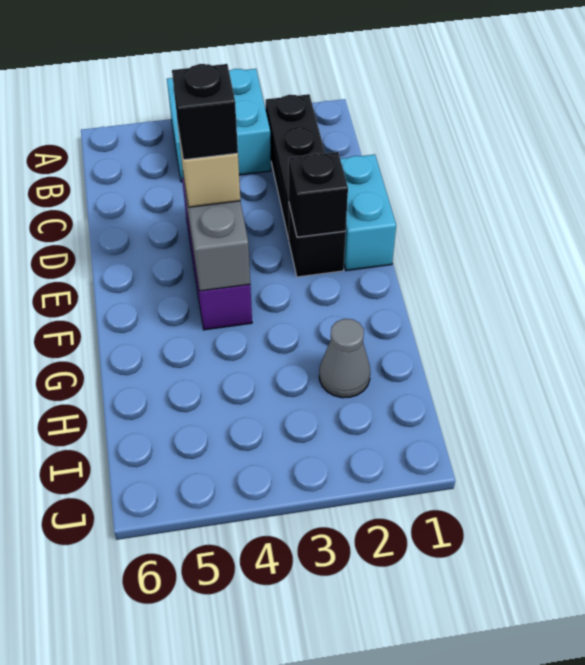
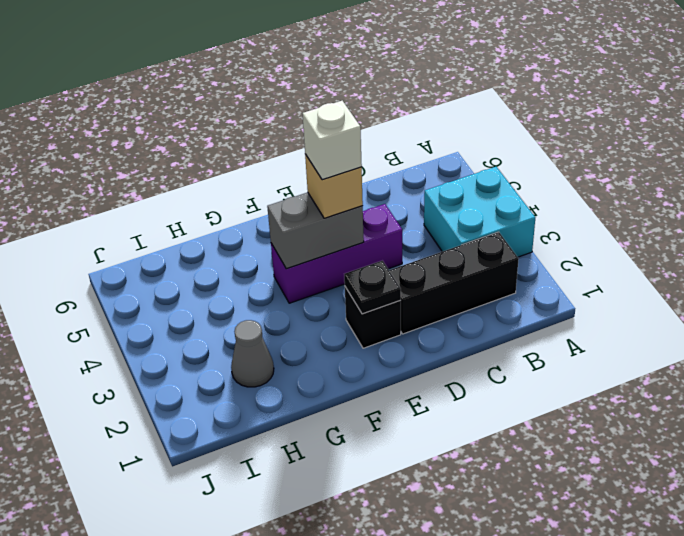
cyan brick D1:E1 level 1 -> none
black brick E2 level 2 -> black plate E2 level 2
black brick E4 level 4 -> white brick E4 level 4

